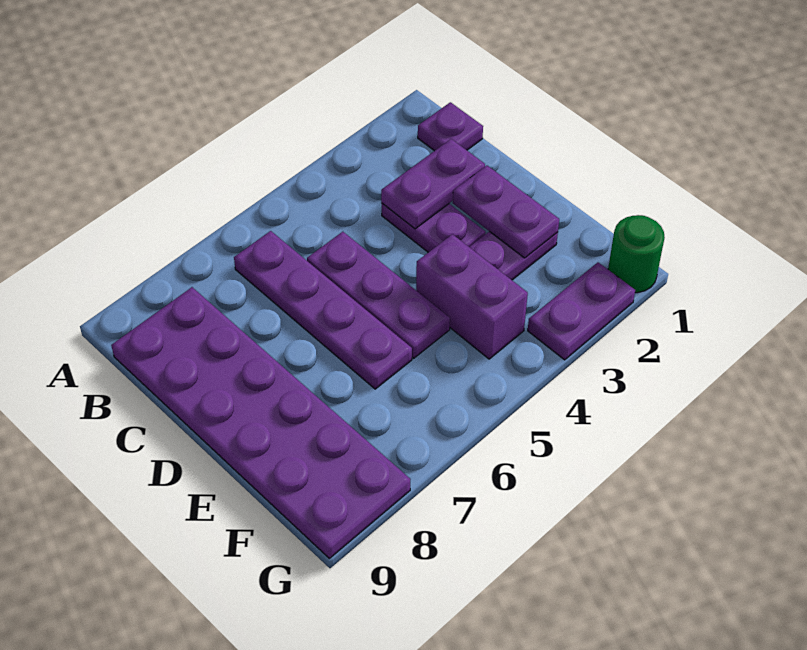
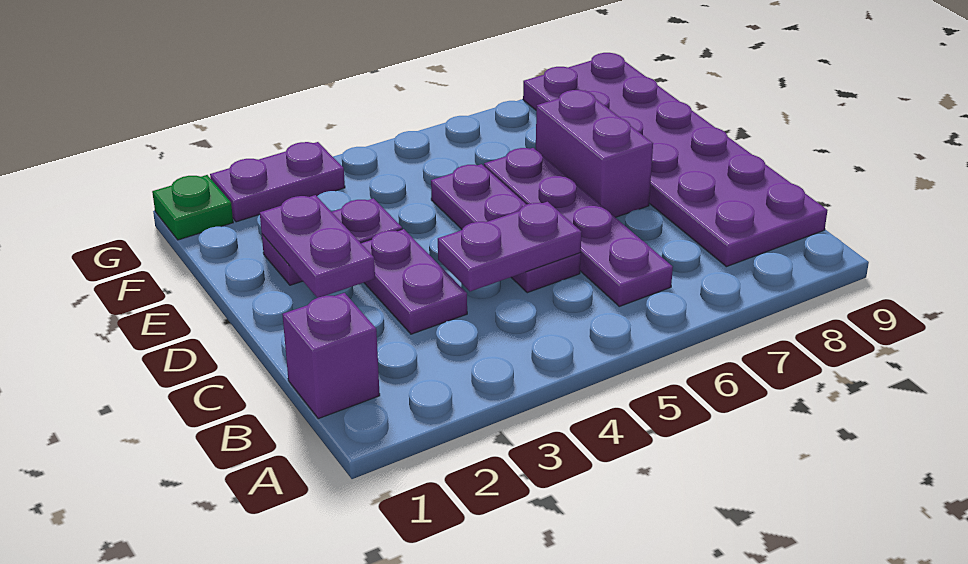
purple plate B1 level 1 -> purple brick B1 level 1
purple plate C2:C3 level 2 -> purple plate C4:C5 level 2
purple brick E4:F4 level 1 -> purple brick D7:E7 level 1
green round brick G1 level 1 -> green plate G1 level 1

